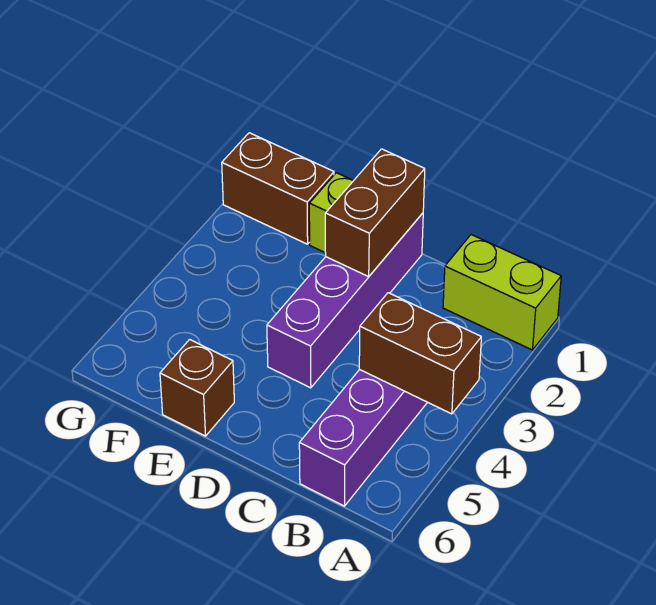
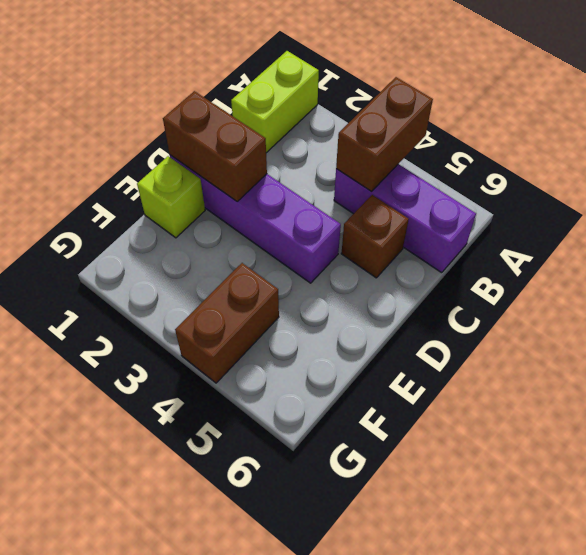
brown brick E6 level 1 -> brown brick C5 level 1
brown brick F1:G1 level 1 -> brown brick F4:G4 level 1

